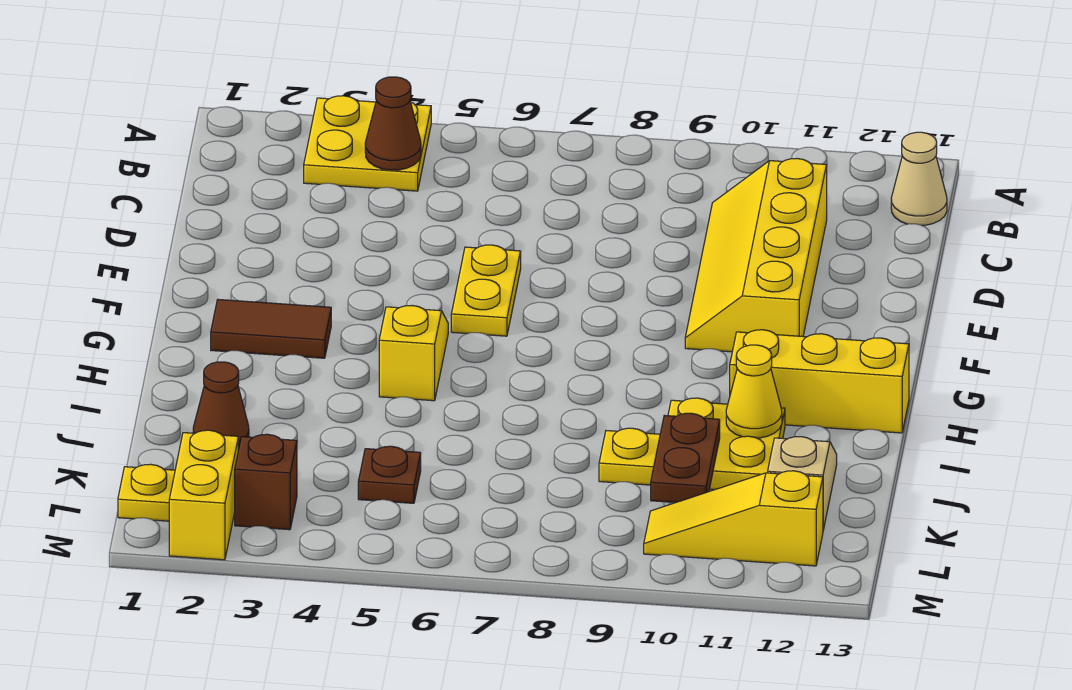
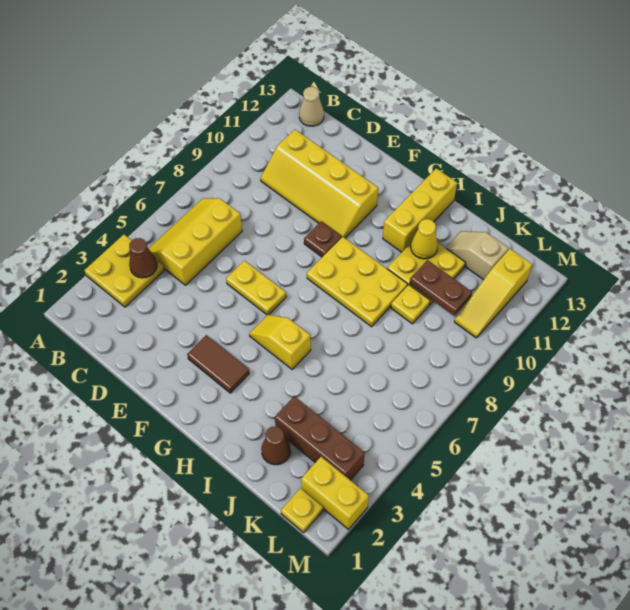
none -> yellow slope B5:C7 level 1 top C
brown tile G2:G3 level 1 -> brown tile F3:G3 level 1
none -> yellow plate G8:I9 level 1
brown plate K5 level 1 -> brown plate F9 level 1
brown brick L3 level 1 -> brown brick J3:L3 level 1

